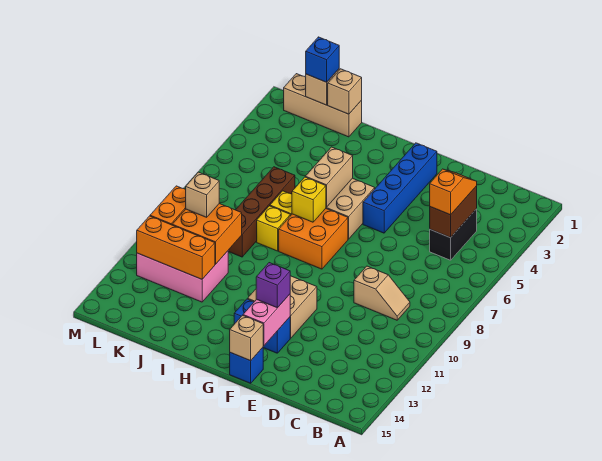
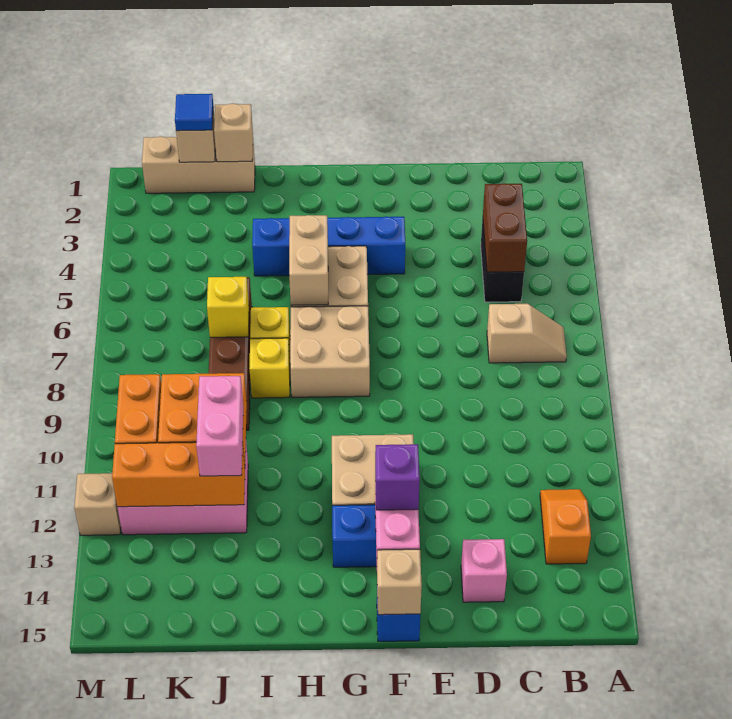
orange slope C4:C5 level 3 top 5 -> orange slope B12:B13 level 1 top 13
tan slope C9:D9 level 1 top D -> tan slope B7:C7 level 1 top C
none -> pink brick D14 level 1
blue brick F2:F5 level 1 -> blue brick F4:I4 level 1
orange brick G7:H8 level 1 -> tan brick G7:H8 level 1
yellow brick H7 level 2 -> yellow brick J7 level 2
none -> pink brick J11:J12 level 3
blue brick K1 level 3 -> blue tile K1 level 3
tan brick K10 level 3 -> tan brick M12 level 1

